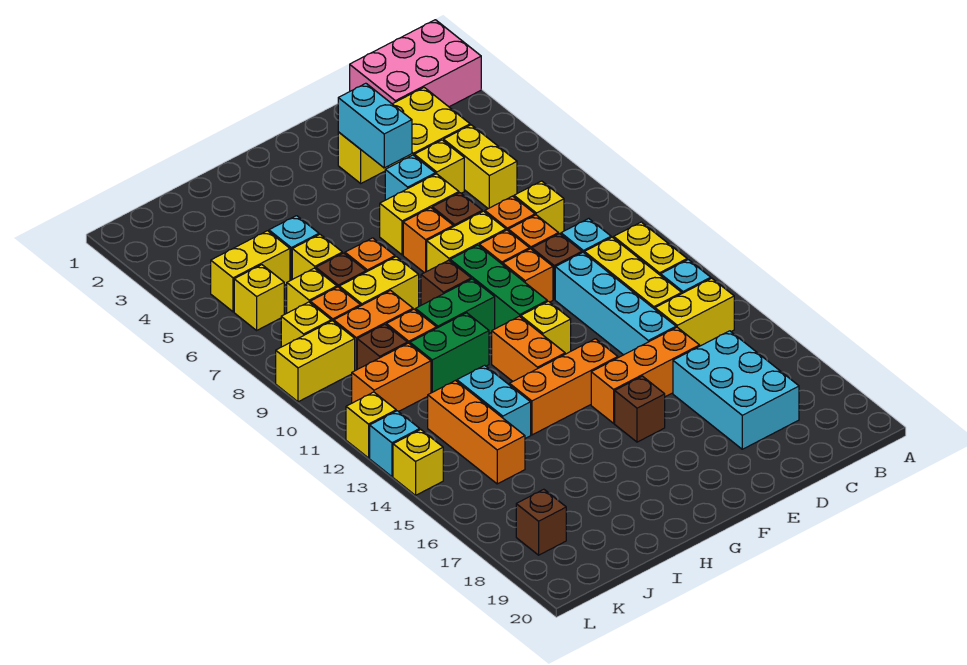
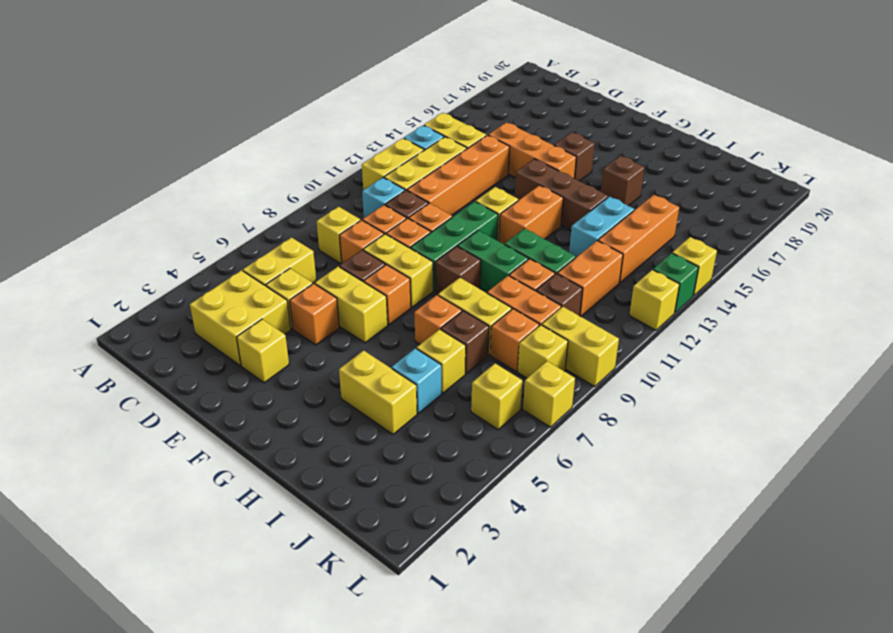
pink brick A1:C2 level 1 -> none
cyan brick C16:D18 level 1 -> none
cyan brick D11:D14 level 1 -> orange brick D11:D14 level 1
cyan brick E3:E4 level 2 -> none
cyan brick E5 level 1 -> orange brick E5 level 1
orange brick F14:H14 level 1 -> brown brick F14:H14 level 1
yellow brick J5:K5 level 1 -> yellow brick H4:I4 level 1
yellow brick J7 level 1 -> yellow brick L7 level 1
orange brick J11:K11 level 1 -> orange brick J11:J12 level 1
brown brick K18 level 1 -> brown brick H16 level 1
cyan brick L13 level 1 -> green brick L13 level 1

